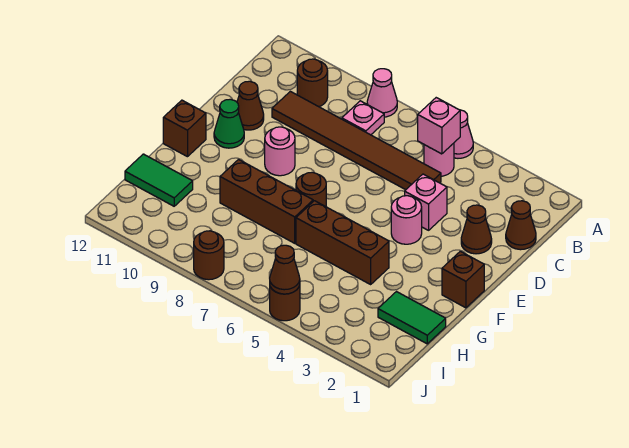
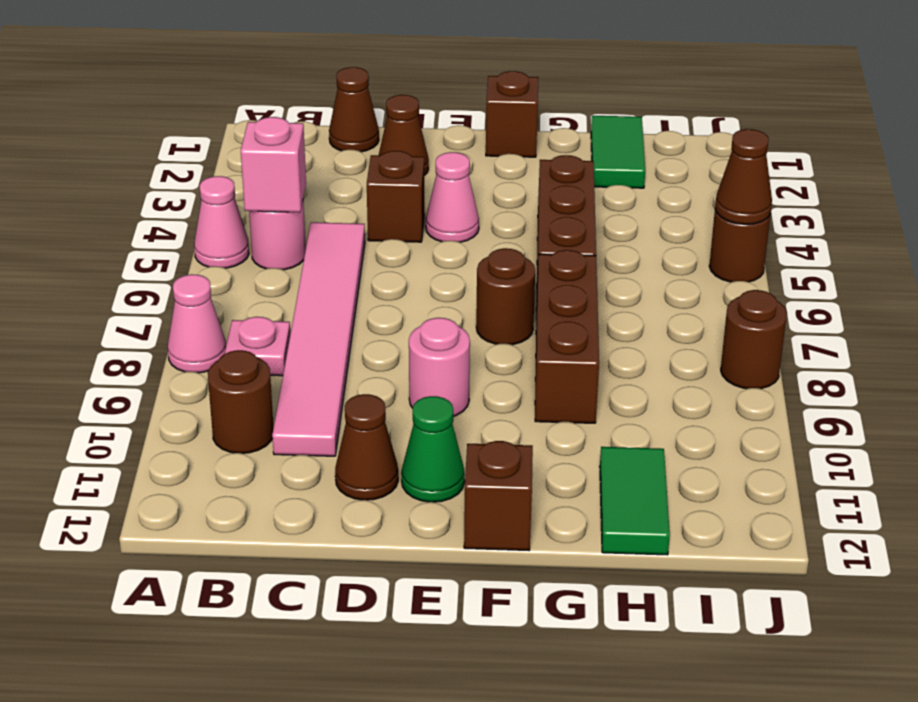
brown tile C5:C10 level 1 -> pink tile C5:C10 level 1
pink brick D4 level 1 -> brown brick D4 level 1
pink round brick E4 level 1 -> pink cone E4 level 1

